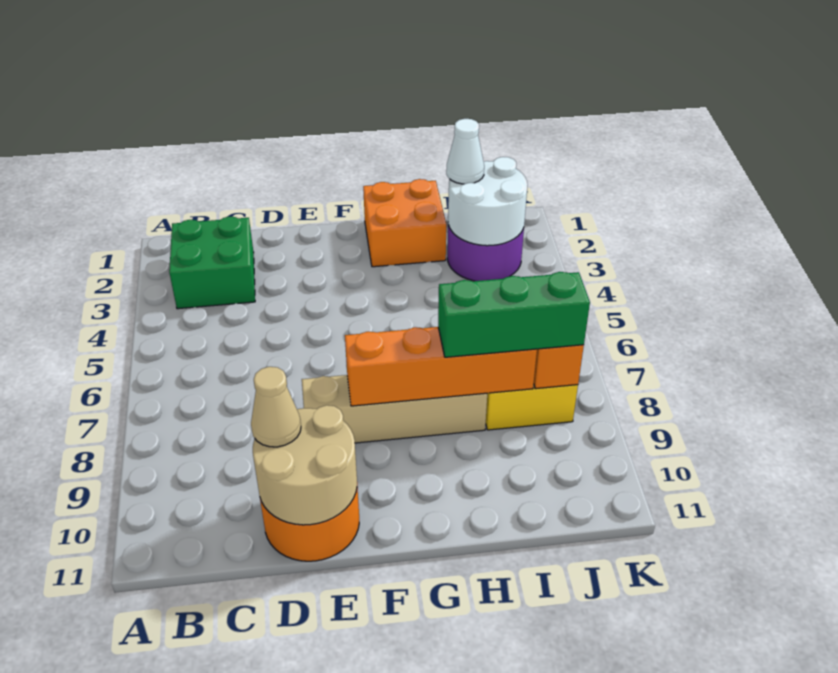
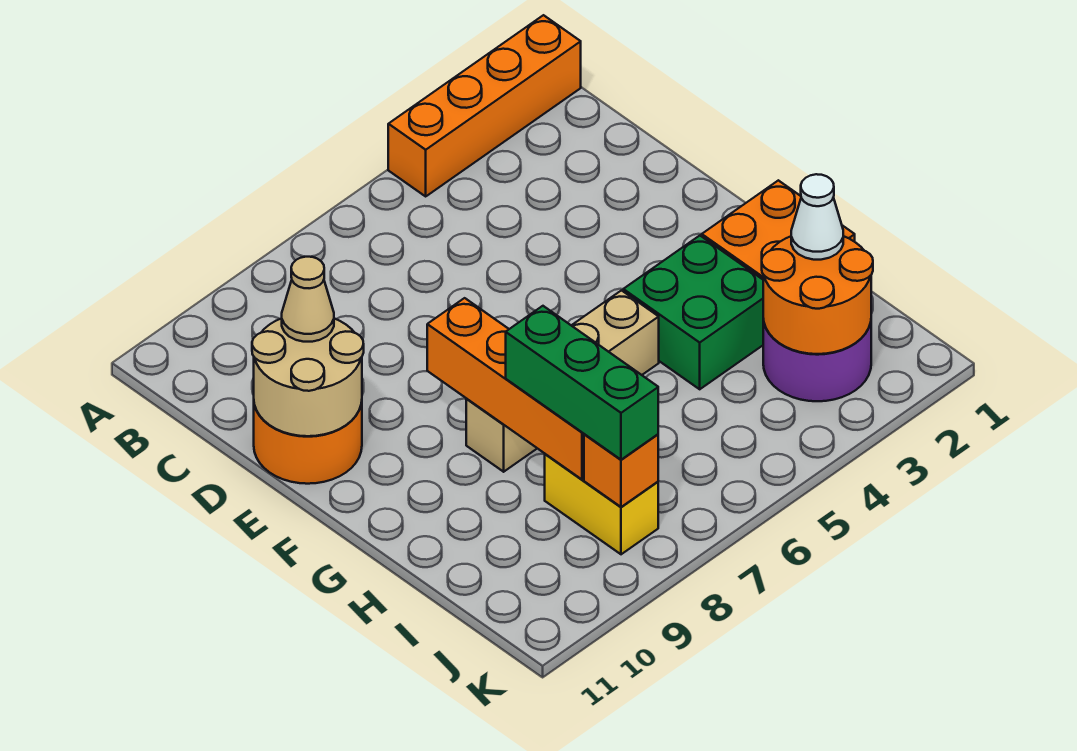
none -> orange brick A1:A4 level 1
green brick B2:C3 level 1 -> green brick G3:H4 level 1
tan brick E8:H8 level 1 -> tan brick G5:G8 level 1
white round brick I2:J3 level 2 -> orange round brick I2:J3 level 2

